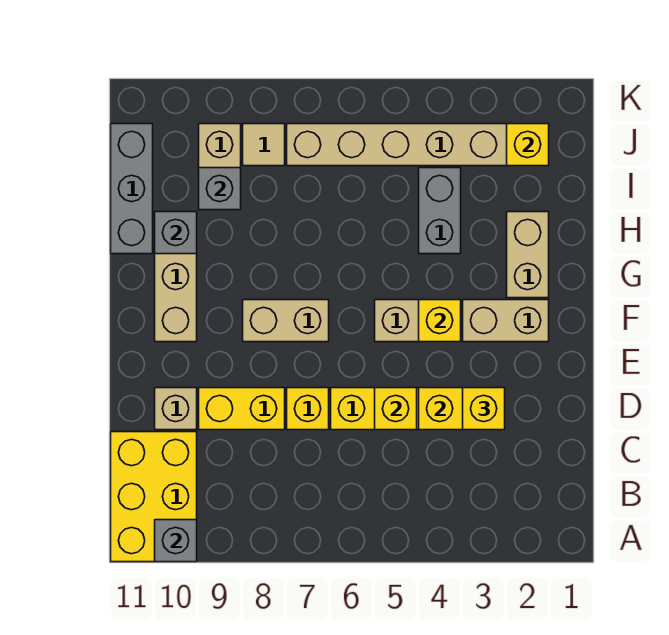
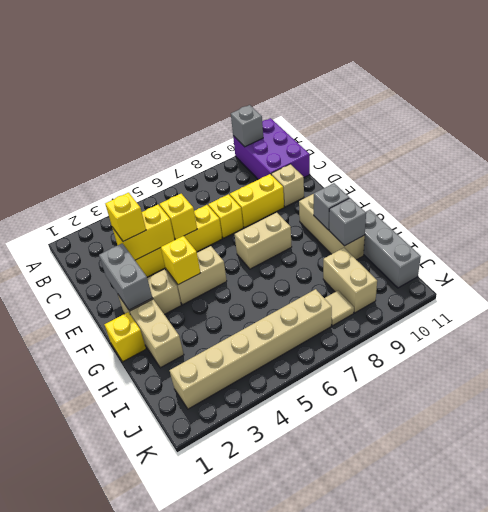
yellow brick A10:C11 level 1 -> purple brick A10:C11 level 1
grey brick H4:I4 level 1 -> grey brick E2:F2 level 2
grey brick I9 level 2 -> grey brick G10 level 2
yellow brick J2 level 2 -> yellow brick G1 level 1

